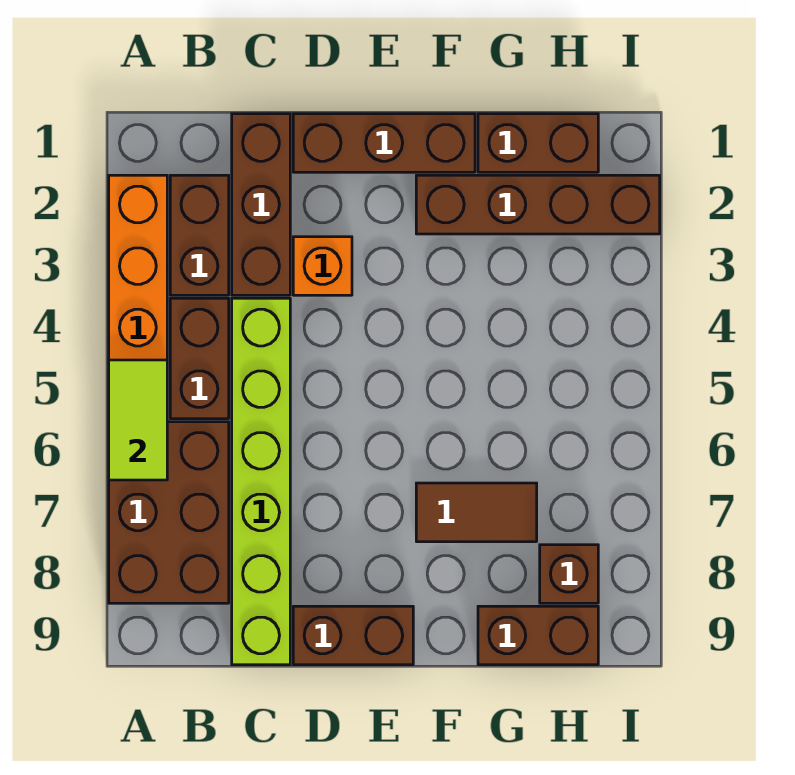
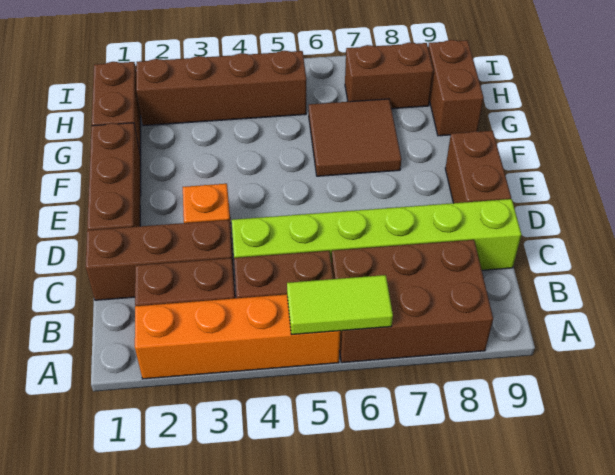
brown brick F2:I2 level 1 -> brown brick H2:H5 level 1
brown tile F7:G7 level 1 -> brown tile F6:G7 level 1
brown brick H8 level 1 -> brown brick H7:H8 level 1

